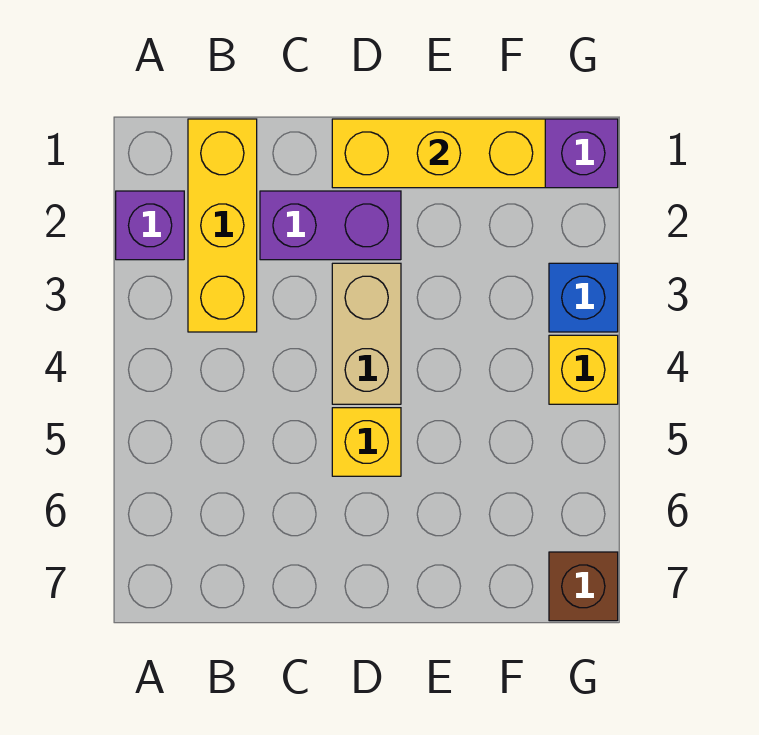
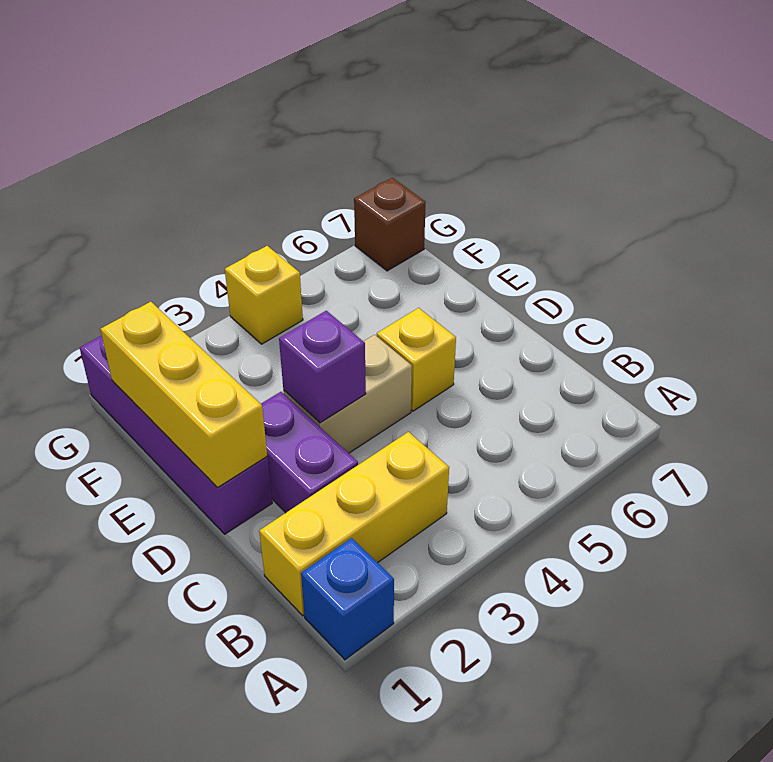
purple brick A2 level 1 -> purple brick D3 level 2
blue brick G3 level 1 -> blue brick A1 level 1

